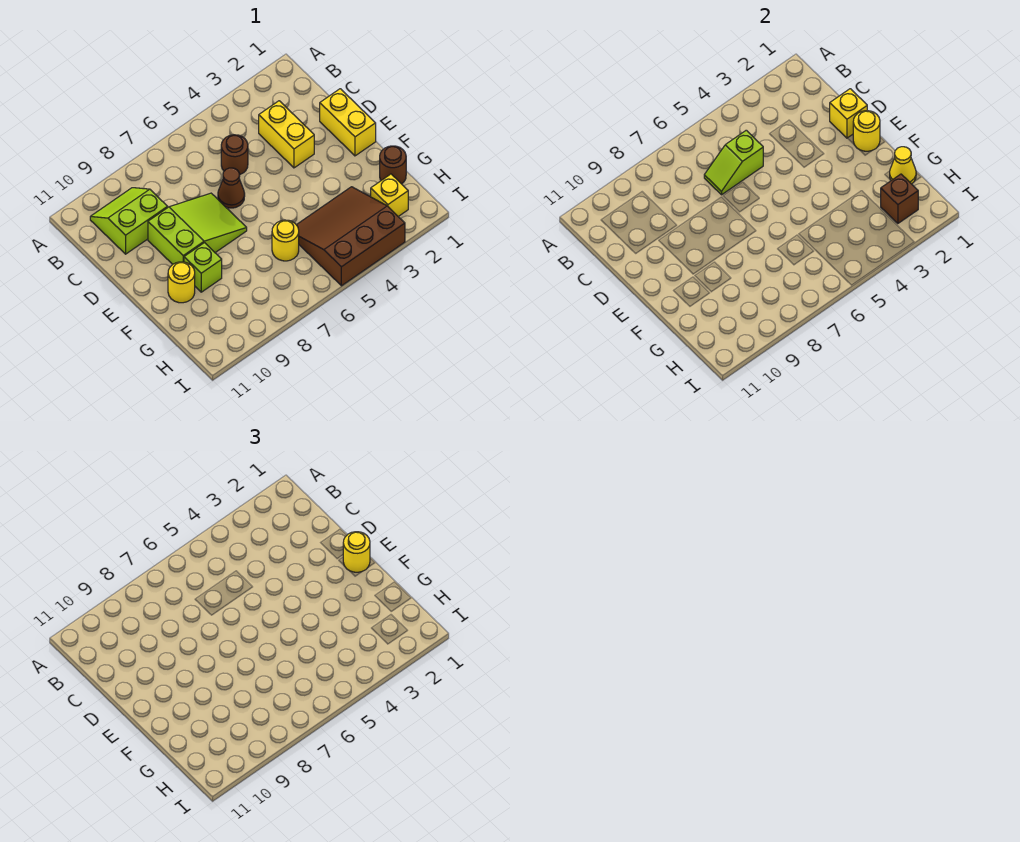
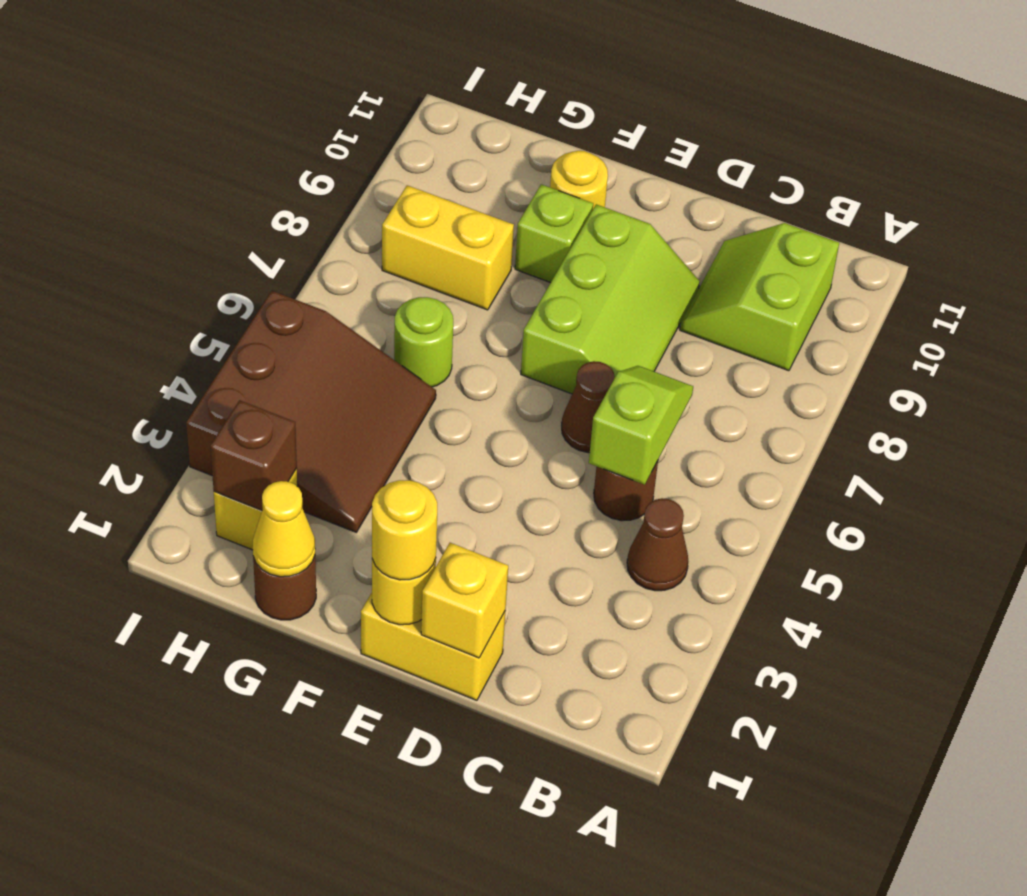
none -> brown cone B4 level 1
lime slope B9:C10 level 1 top C -> lime slope B9:C10 level 1 top B
yellow brick C3:D3 level 1 -> yellow brick G8:H8 level 1
lime slope D7:E9 level 1 top 9 -> lime slope D7:E9 level 1 top E
yellow round brick G6 level 1 -> lime round brick G6 level 1

